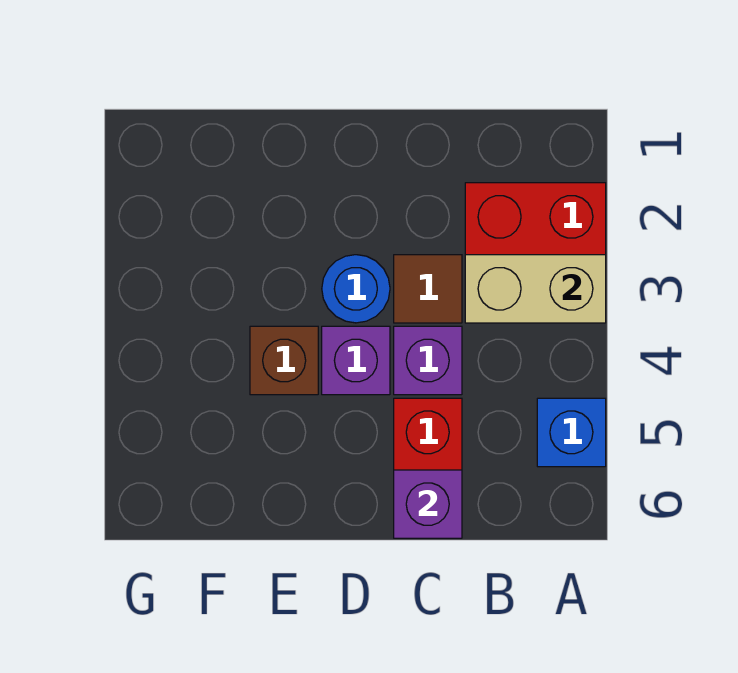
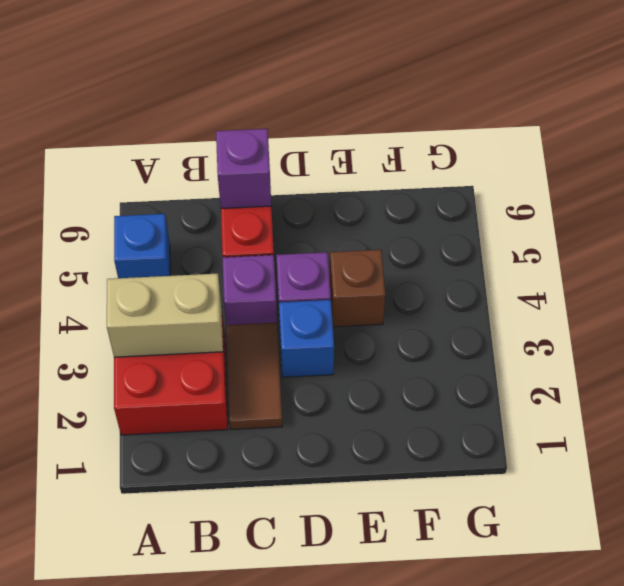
brown tile C3 level 1 -> brown tile C2:C3 level 1
blue round brick D3 level 1 -> blue brick D3 level 1

